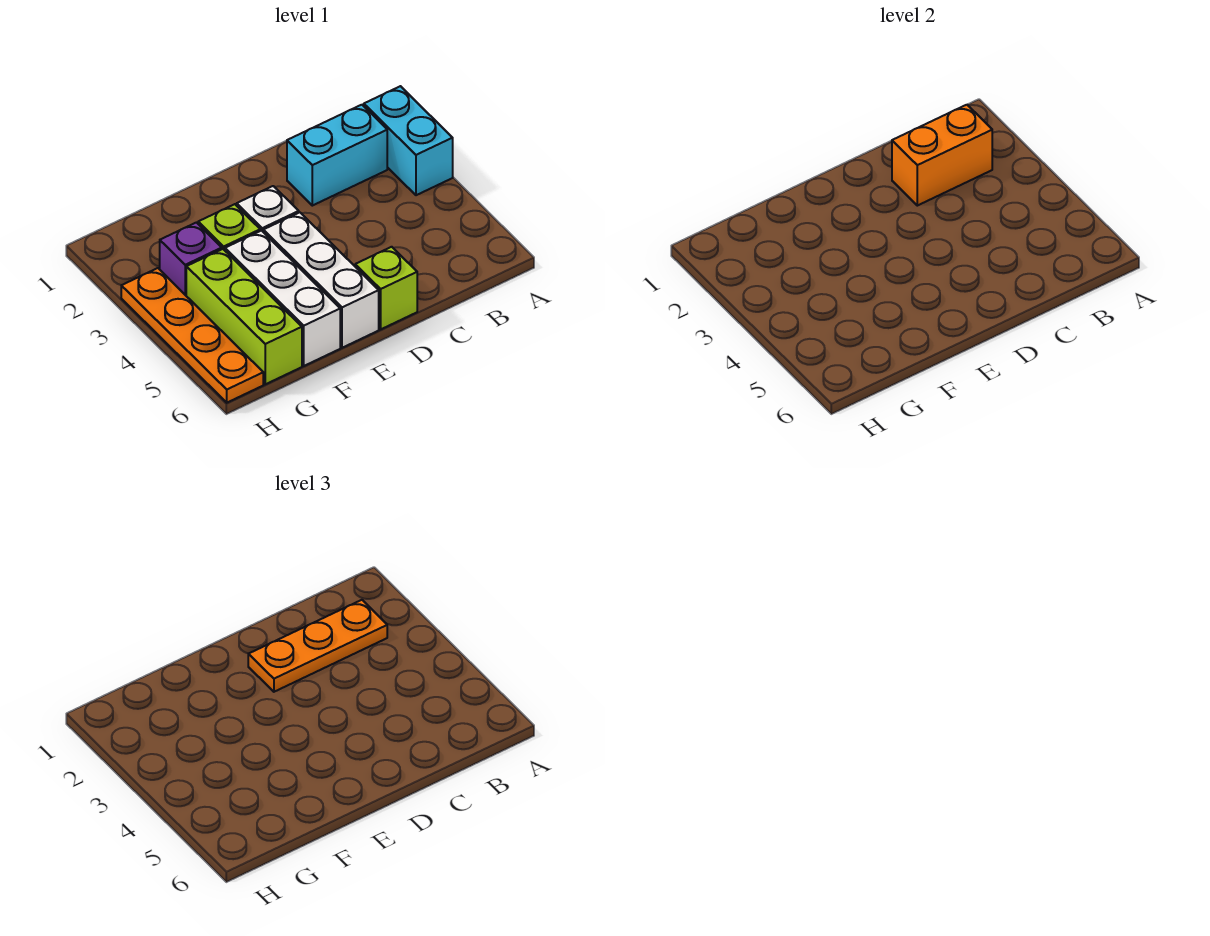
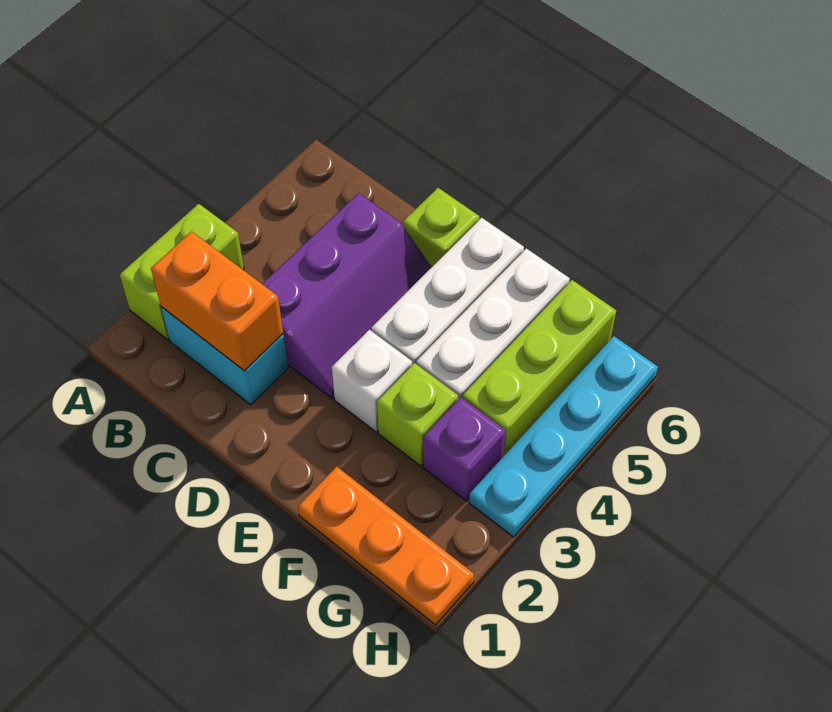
cyan brick A2:A3 level 1 -> lime brick A2:A3 level 1
orange plate B2:D2 level 3 -> orange plate F1:H1 level 1
none -> purple slope C3:D5 level 1 top C
orange plate H3:H6 level 1 -> cyan plate H3:H6 level 1

